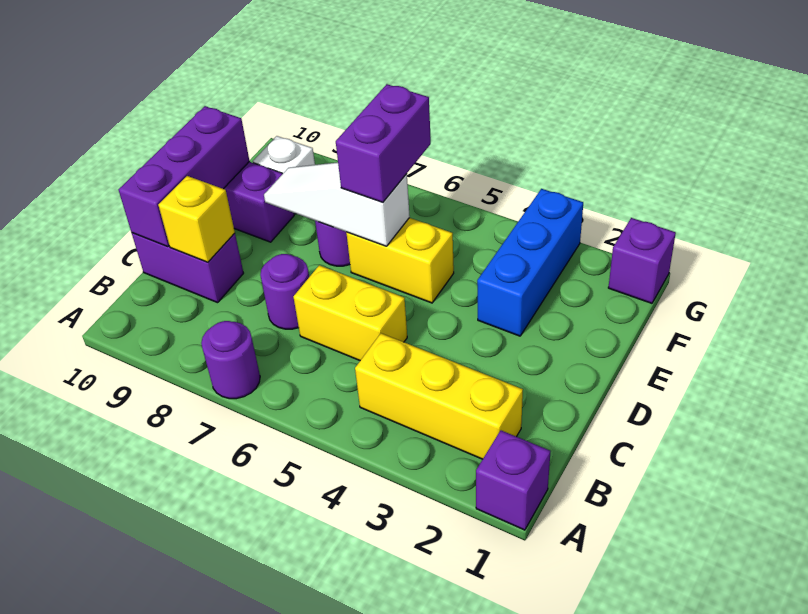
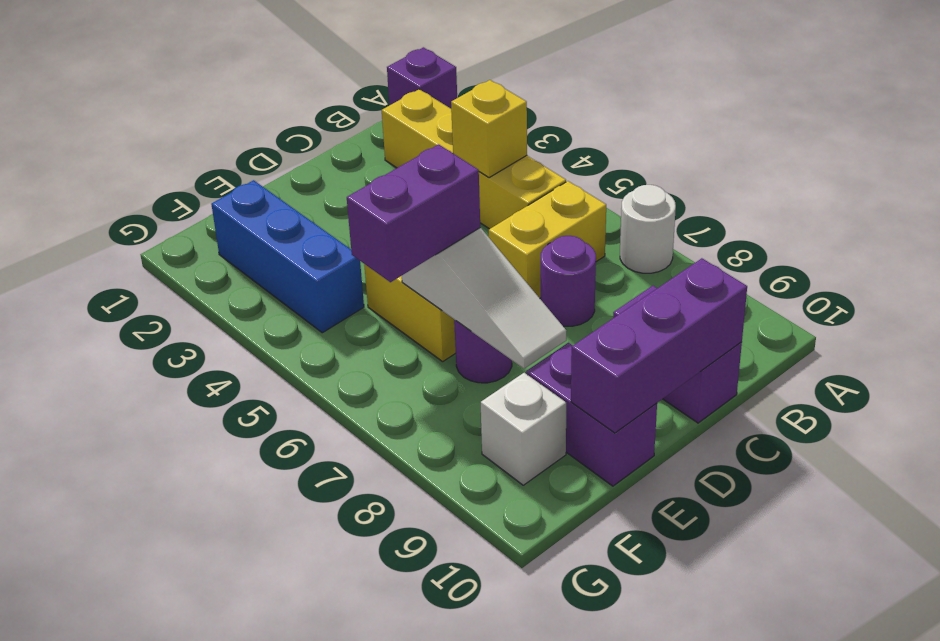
purple round brick A7 level 1 -> white round brick A7 level 1
yellow brick B2:B4 level 1 -> yellow brick B2:B5 level 1
yellow brick C5:C6 level 1 -> yellow brick B6:C6 level 1
yellow brick C9 level 2 -> yellow brick B4 level 2
blue brick E3:G3 level 1 -> blue brick F2:F4 level 1
purple brick G1 level 1 -> none

